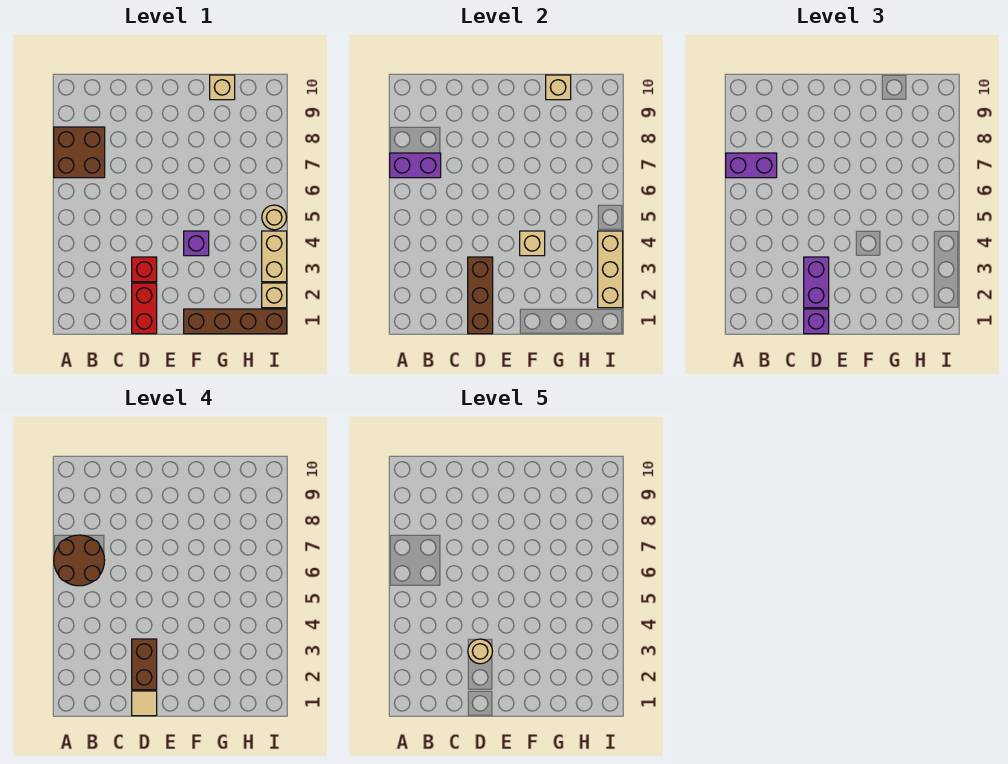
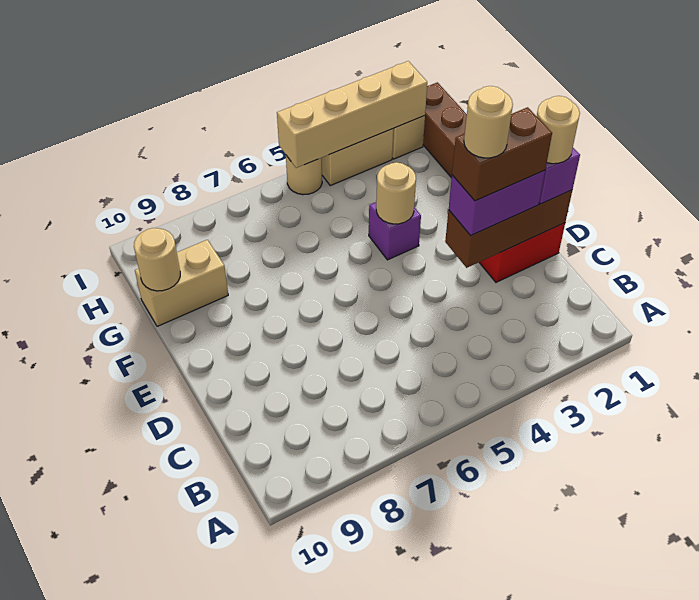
brown round brick A6:B7 level 4 -> none
brown brick A7:B8 level 1 -> none
purple brick A7:B7 level 2 -> none
purple brick A7:B7 level 3 -> none
tan tile D1 level 4 -> tan round brick D1 level 4
red brick D3 level 1 -> none
tan brick F4 level 2 -> tan round brick F4 level 2
tan brick G10 level 1 -> tan brick G9:G10 level 1
tan brick G10 level 2 -> tan round brick G10 level 2
tan brick I2:I4 level 2 -> tan brick I2:I5 level 2

